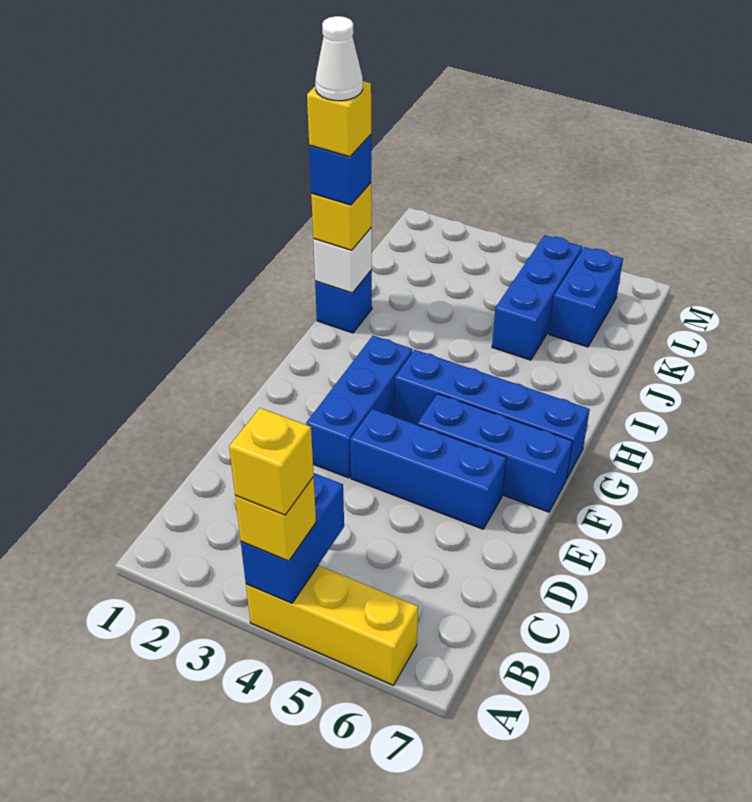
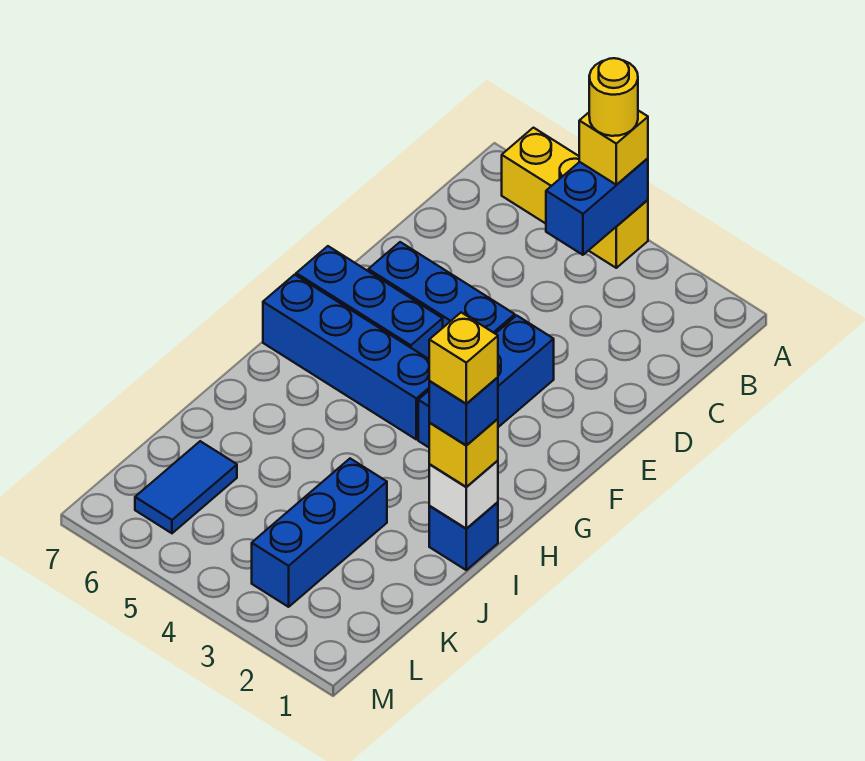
yellow brick A4 level 4 -> yellow round brick A4 level 4
white cone I1 level 6 -> none
blue brick J5:L5 level 1 -> blue brick J3:L3 level 1
blue brick K6:L6 level 1 -> blue tile K6:L6 level 1

